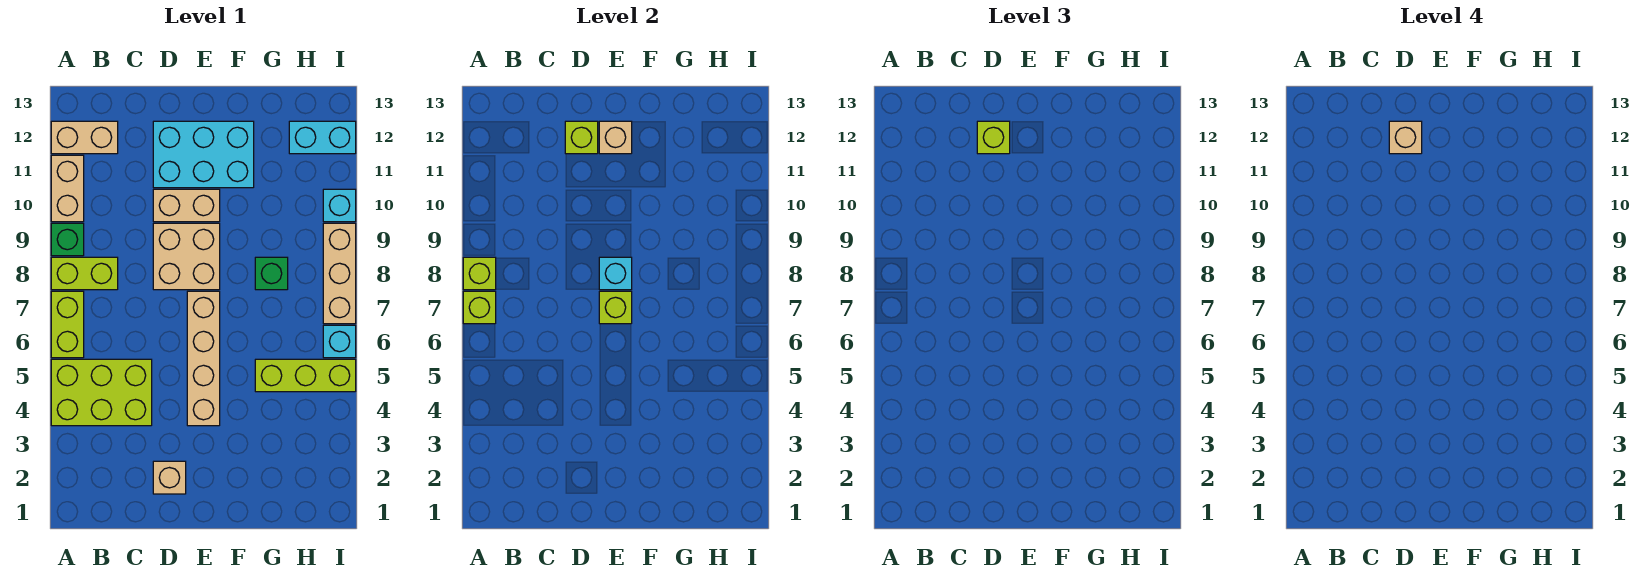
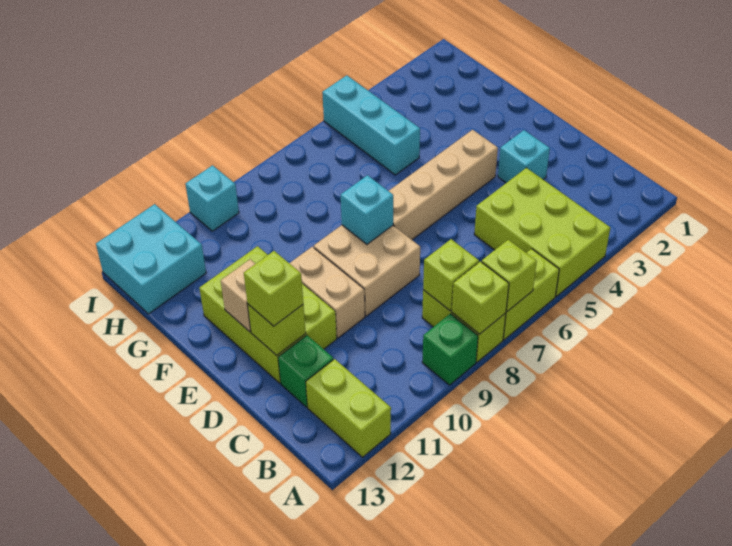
tan brick A10:A11 level 1 -> none
tan brick A12:B12 level 1 -> lime brick A12:B12 level 1
tan brick D2 level 1 -> none
cyan brick D11:F12 level 1 -> lime brick D11:F12 level 1
tan brick D12 level 4 -> none
lime brick E7 level 2 -> lime brick B8 level 2
lime brick G5:I5 level 1 -> cyan brick G5:I5 level 1
green brick G8 level 1 -> green brick C12 level 1
cyan brick H12:I12 level 1 -> cyan brick H12:I13 level 1
cyan brick I6 level 1 -> cyan brick D3 level 1
tan brick I7:I9 level 1 -> none

